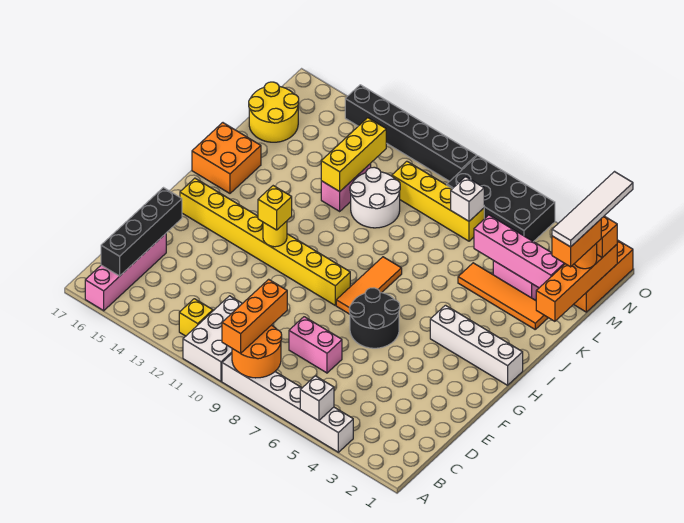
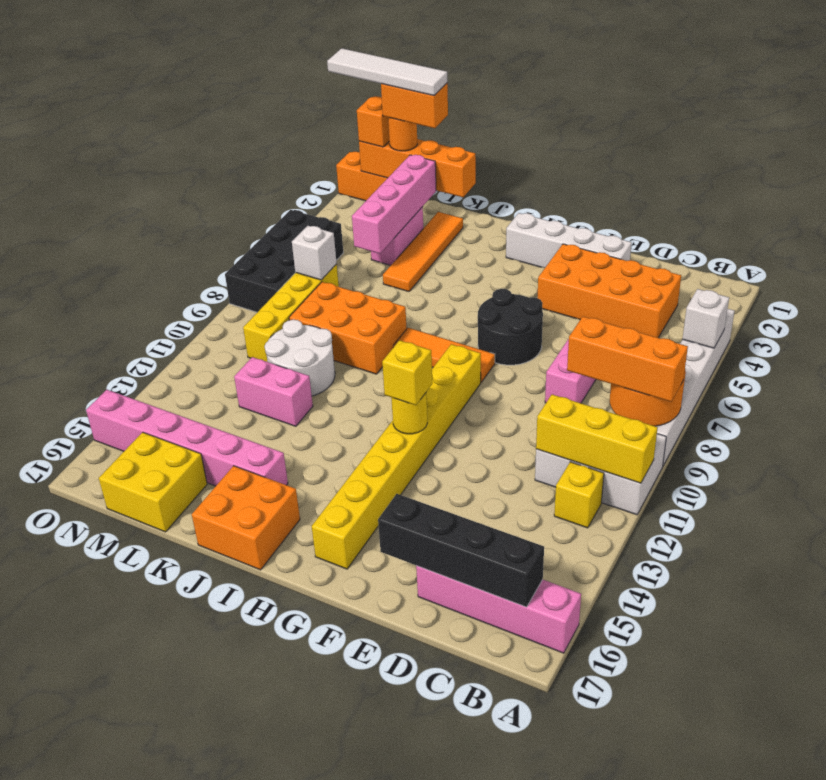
none -> orange brick C3:F4 level 1
white brick H1:H4 level 1 -> white brick E2:H2 level 1
none -> orange brick J8:L9 level 1
none -> pink brick J15:O15 level 1
yellow brick K12:M12 level 2 -> yellow brick A11:C11 level 2
yellow round brick L16:M17 level 1 -> yellow brick L16:M17 level 1
black brick O9:O14 level 1 -> none

